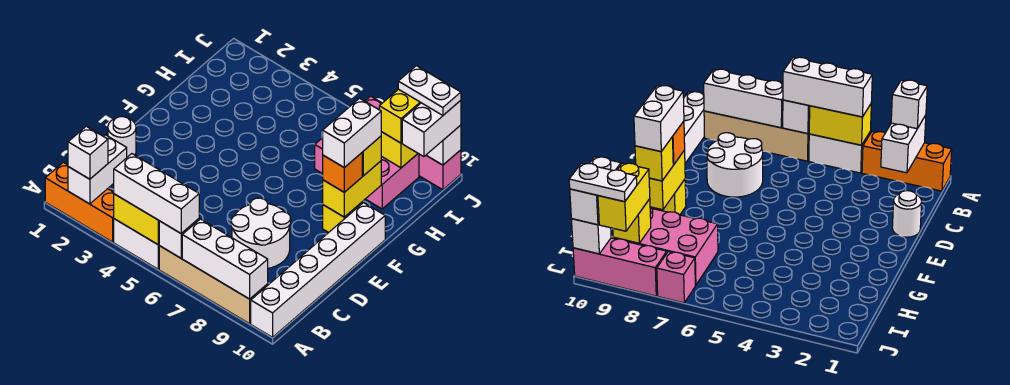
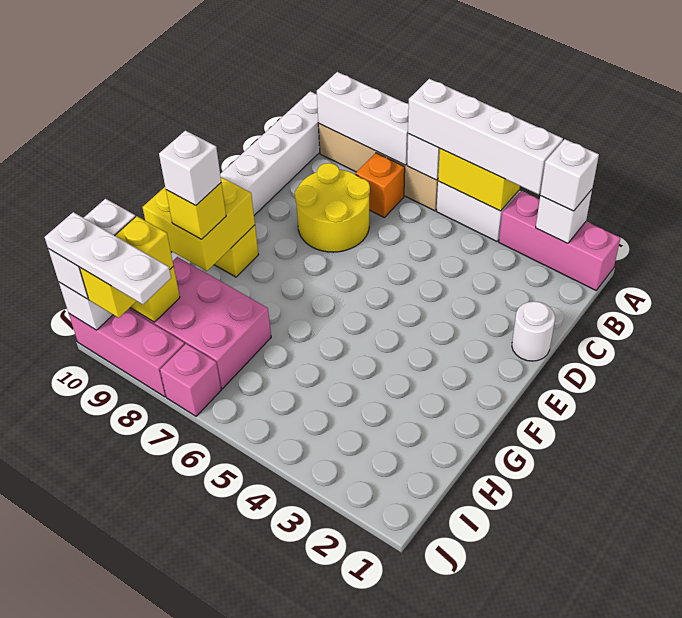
orange brick A1:A3 level 1 -> pink brick A1:A3 level 1
white brick A2:B2 level 2 -> white brick A2 level 2
white brick A4:A6 level 3 -> white brick A3:A6 level 3
white round brick C7:D8 level 1 -> yellow round brick C7:D8 level 1
yellow brick F9:G9 level 2 -> yellow brick F9:G10 level 2
orange brick F9 level 3 -> orange brick B7 level 1
white brick F9:G9 level 4 -> white brick G9 level 4
white plate J9:J10 level 4 -> white plate J8:J10 level 4

